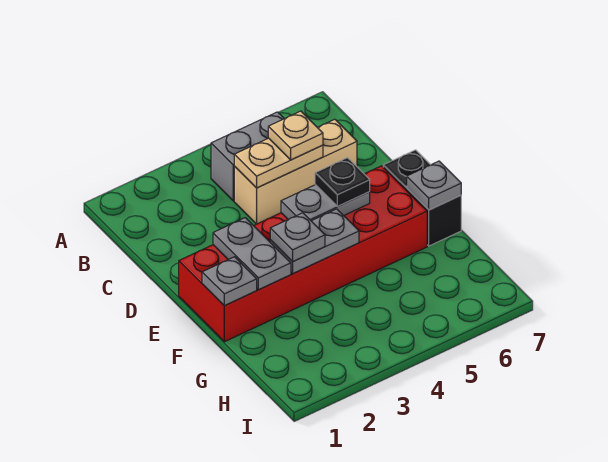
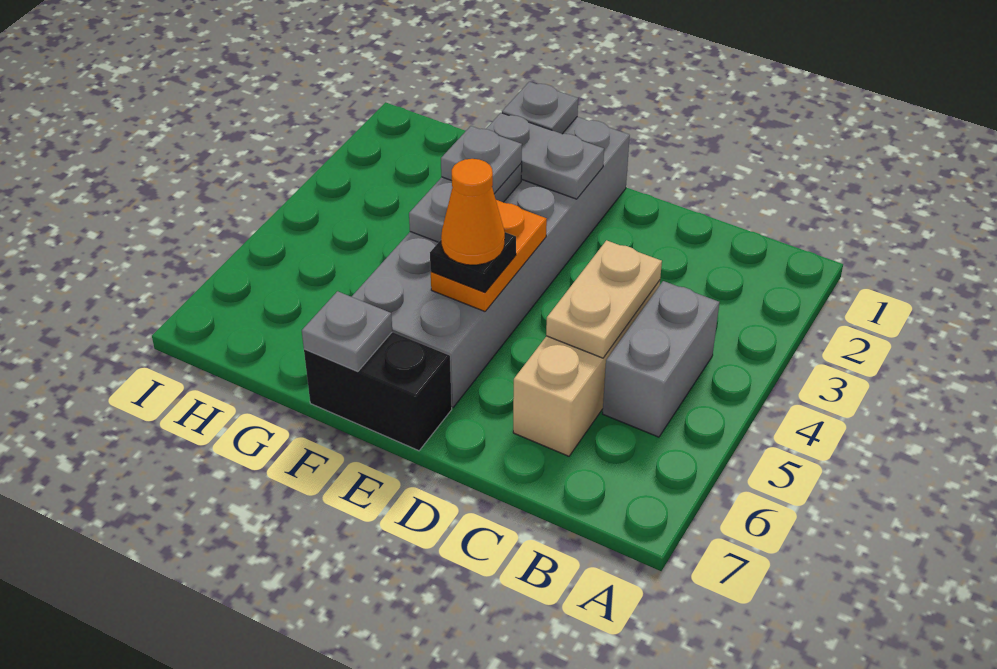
tan plate C5 level 3 -> none
red brick E1:F6 level 1 -> grey brick E1:F6 level 1
grey plate E4:E5 level 2 -> orange plate E4:E5 level 2
none -> orange cone E5 level 4

